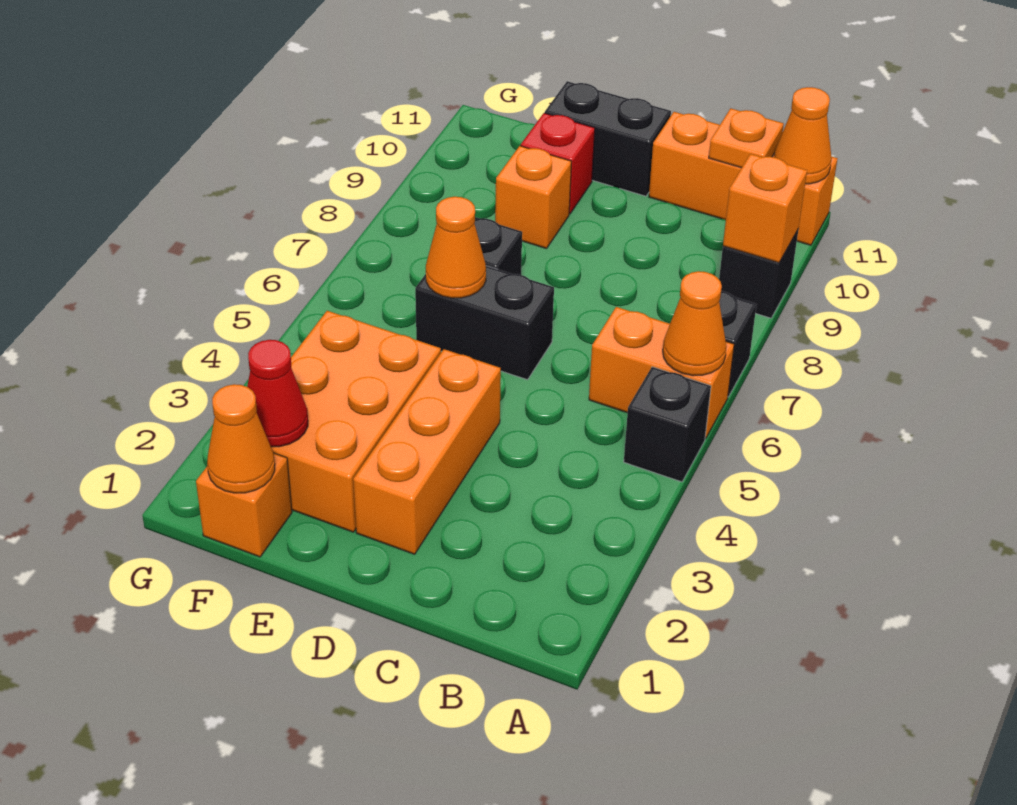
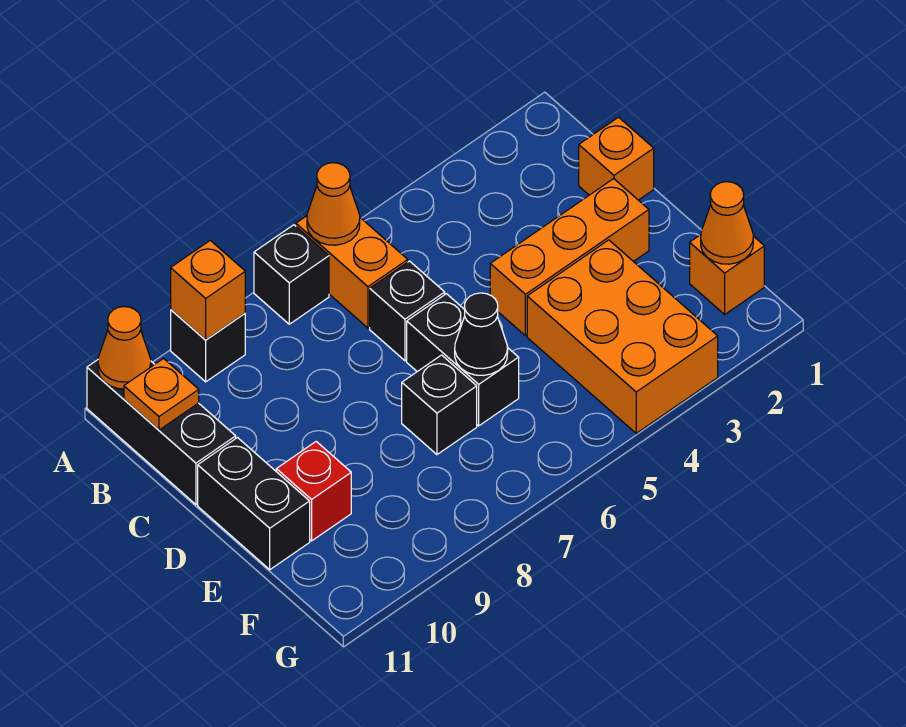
black brick A5 level 1 -> black brick C6 level 1
orange brick A11:C11 level 1 -> black brick A11:C11 level 1
orange brick E2:F4 level 1 -> orange brick E3:G4 level 1
orange cone E6 level 2 -> black cone E6 level 2
orange brick E9 level 1 -> orange brick C1 level 1
red cone F2 level 2 -> none

